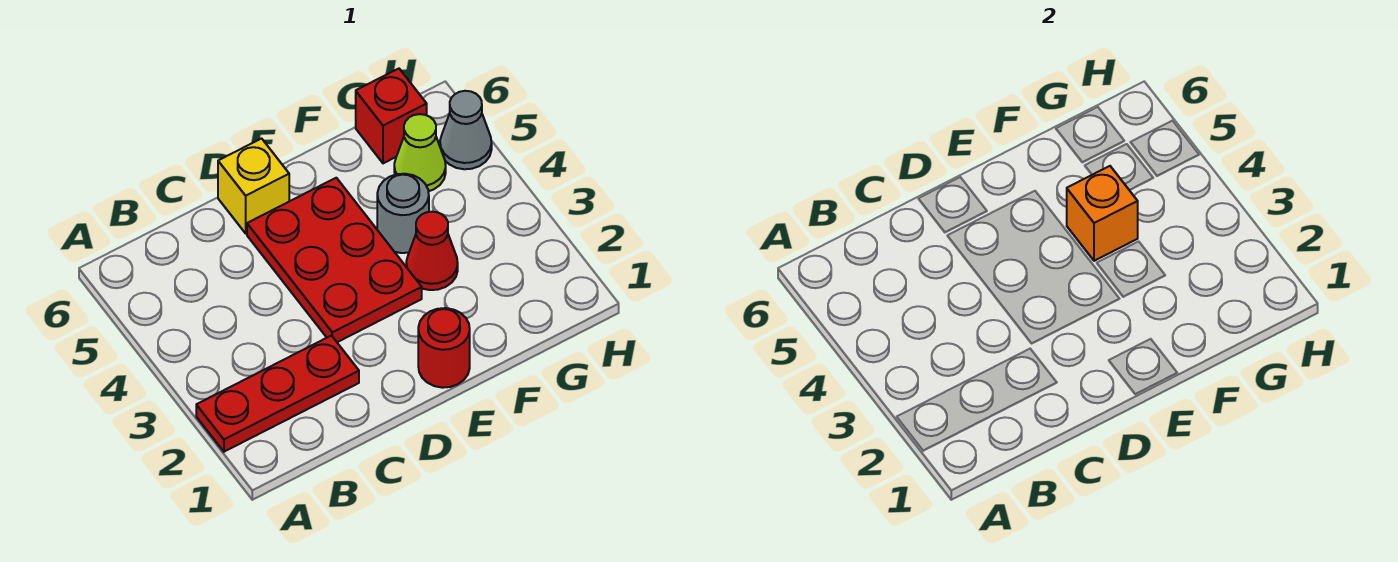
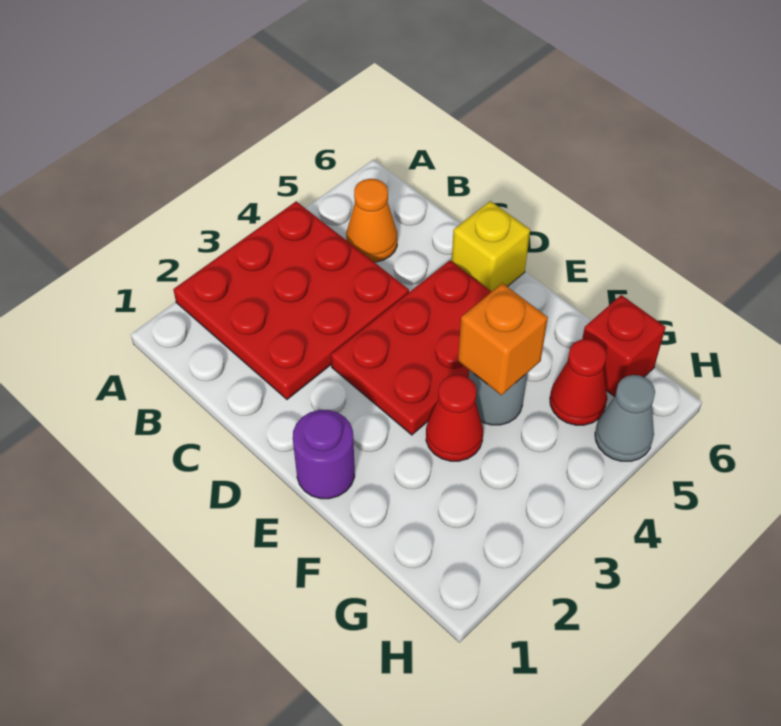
red plate A2:C2 level 1 -> red plate A2:C4 level 1
none -> orange cone B5 level 1
red round brick E1 level 1 -> purple round brick E1 level 1
lime cone G5 level 1 -> red cone G5 level 1

